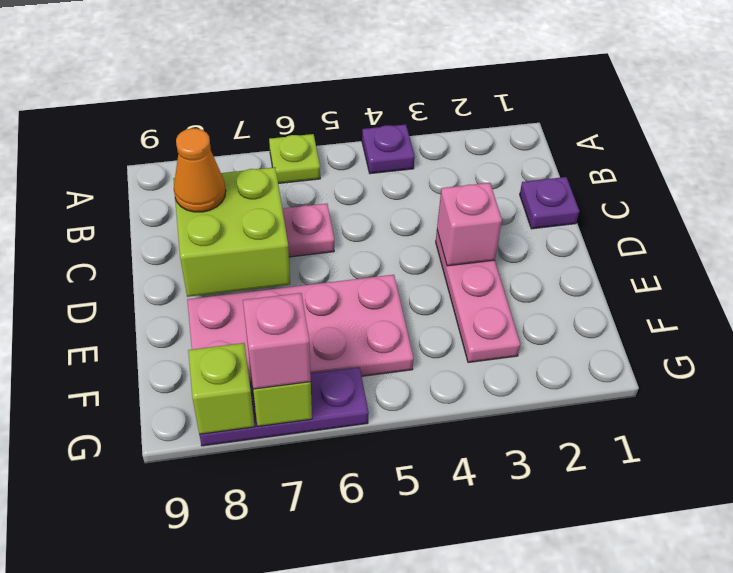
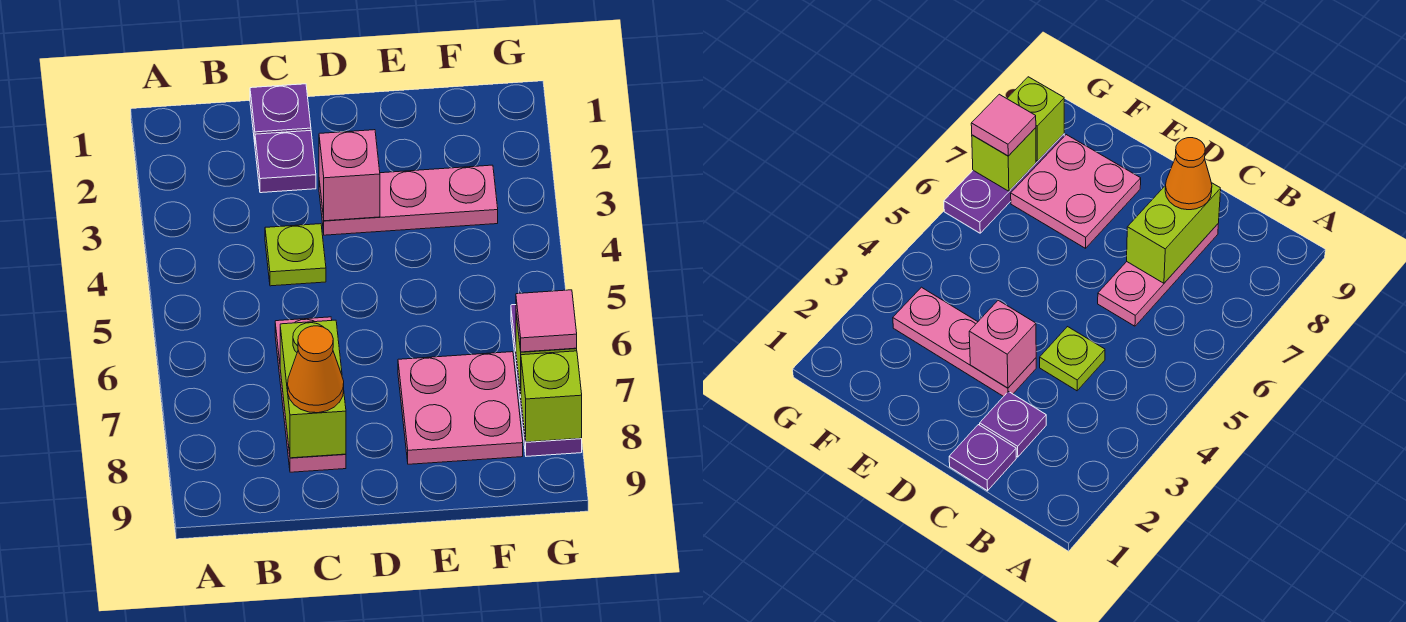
purple plate A4 level 1 -> purple plate C2 level 1
lime plate A6 level 1 -> lime plate C4 level 1
lime brick C7:D8 level 2 -> lime brick C7:C8 level 2
pink plate E5:F8 level 1 -> pink plate E7:F8 level 1
pink brick G7 level 3 -> pink tile G7 level 3

